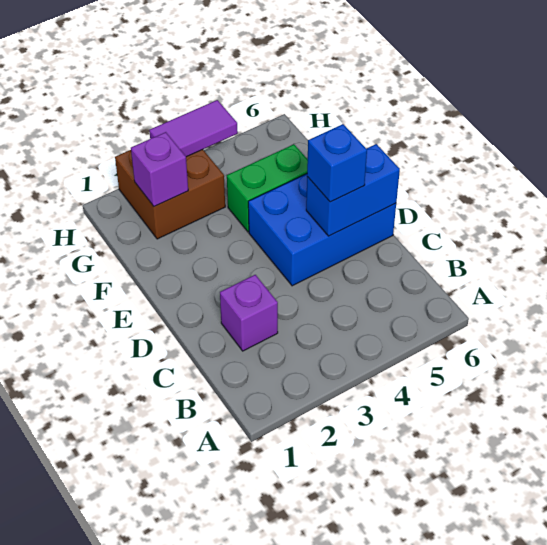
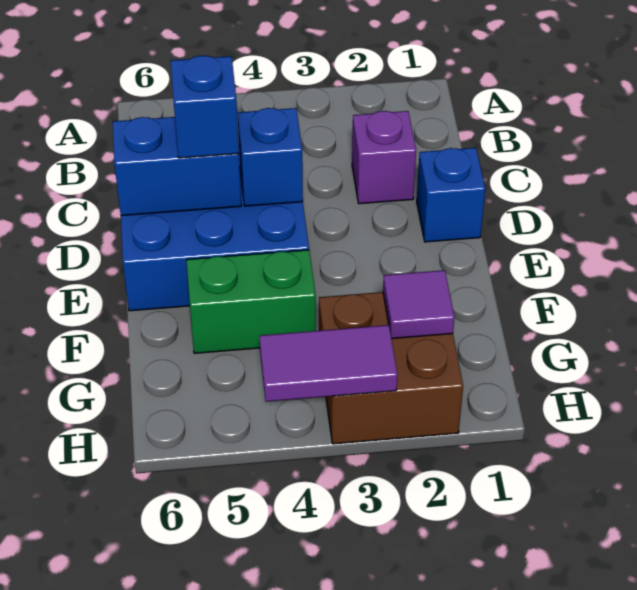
none -> blue brick D1 level 1
none -> blue brick D4 level 2
purple brick G2 level 2 -> purple tile G2 level 2

